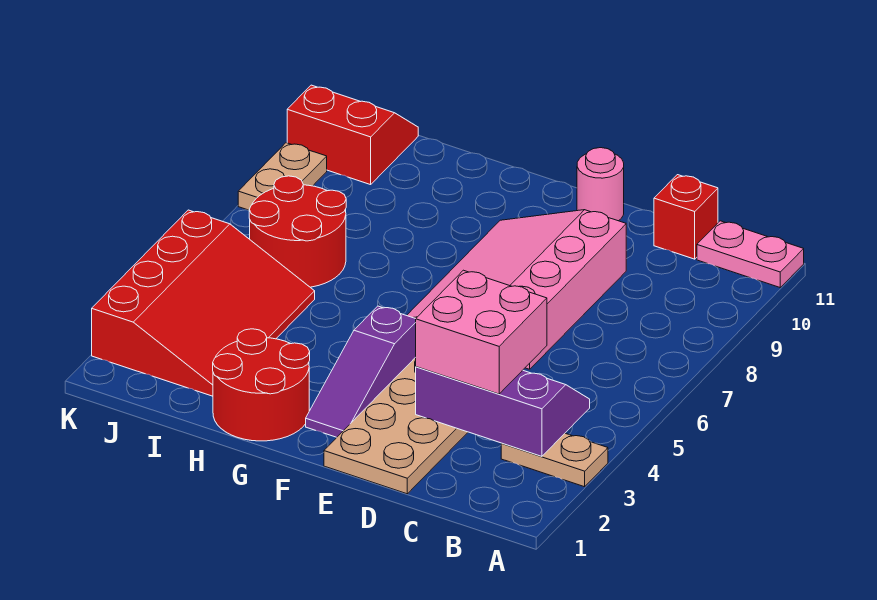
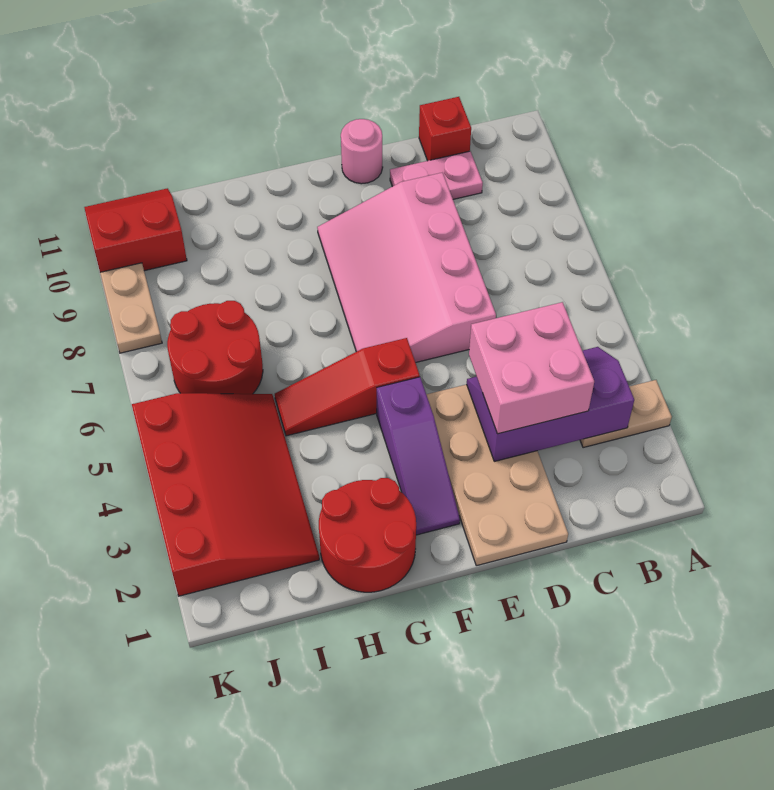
pink plate A11:B11 level 1 -> pink plate C10:D10 level 1
none -> red slope F5:H5 level 1 top F

